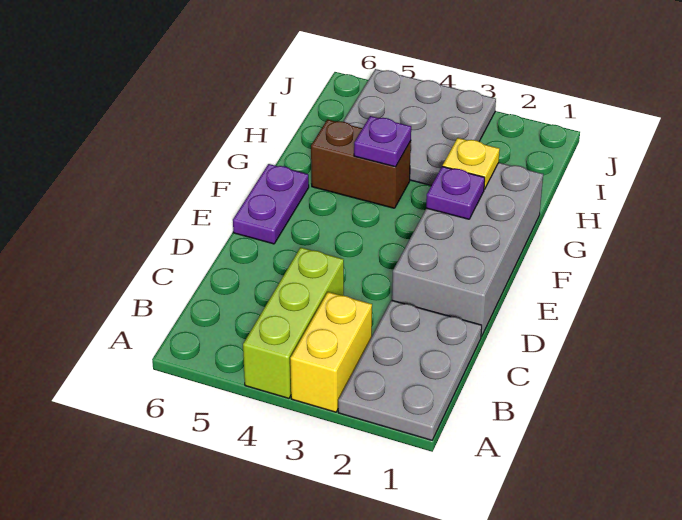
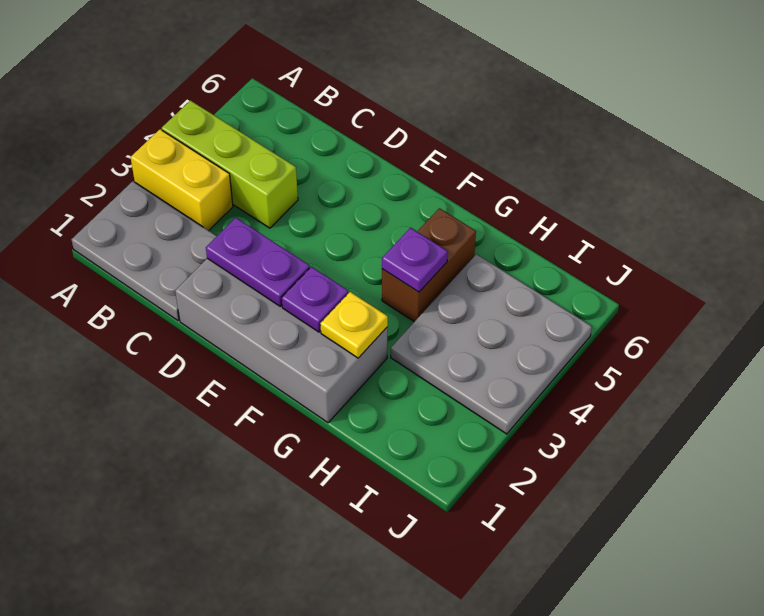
purple plate E6:F6 level 1 -> purple plate D2:E2 level 2

